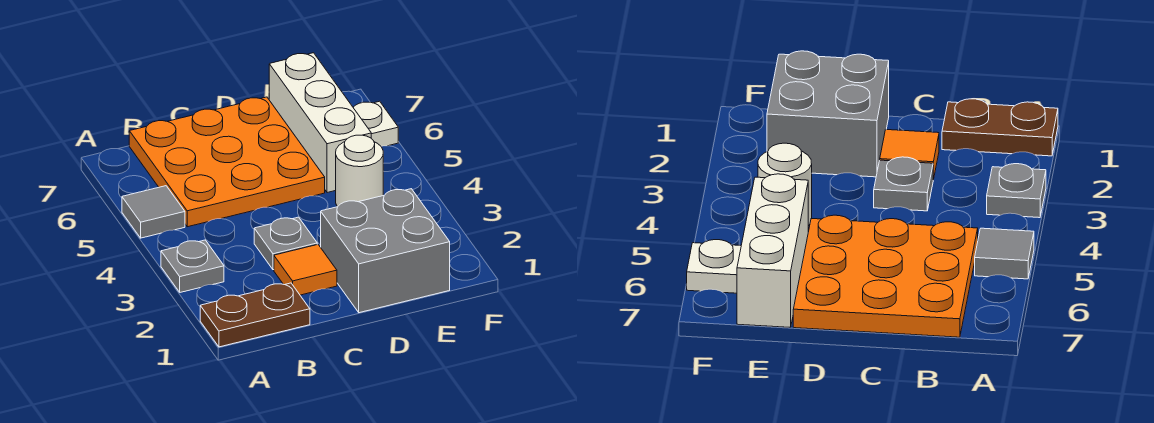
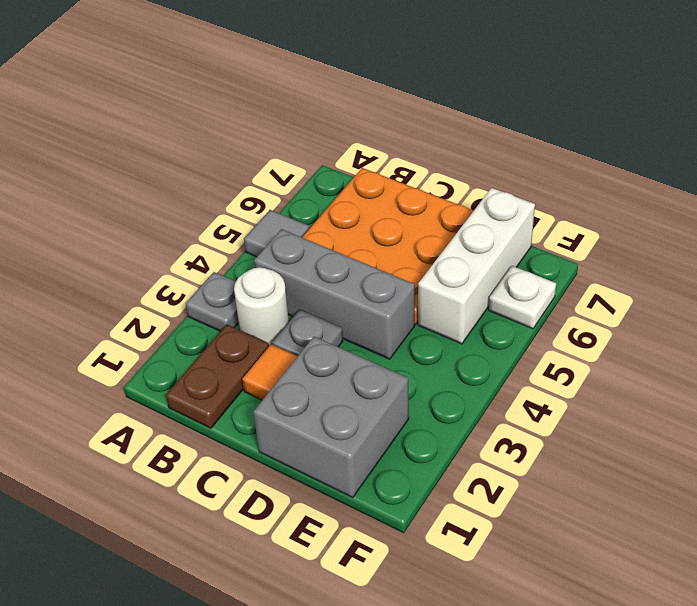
brown plate A1:B1 level 1 -> brown plate B1:B2 level 1
none -> grey brick B4:D4 level 1
white round brick E4 level 1 -> white round brick B3 level 1

